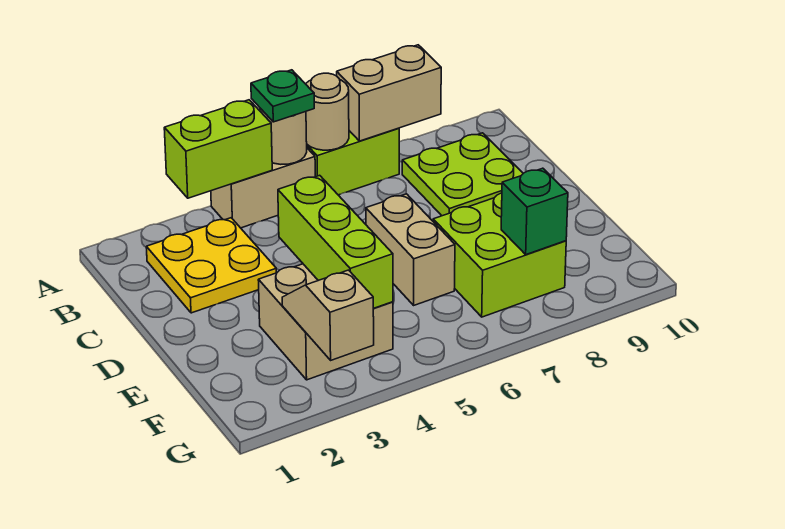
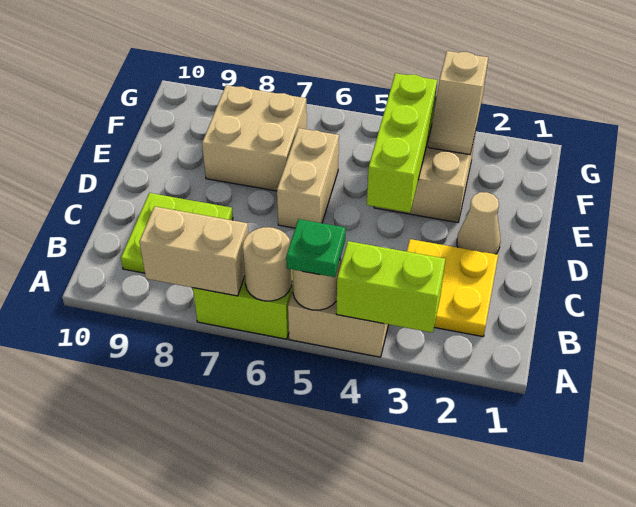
none -> tan cone D2 level 1
lime brick E7:F8 level 1 -> tan brick E7:F8 level 1
green brick F8 level 2 -> none

